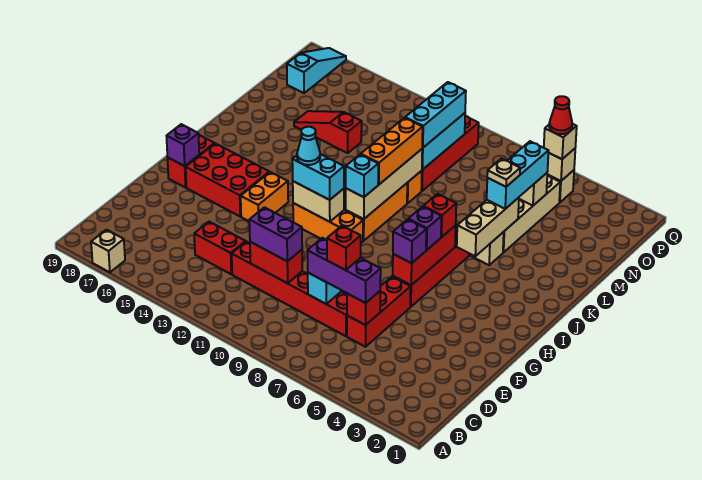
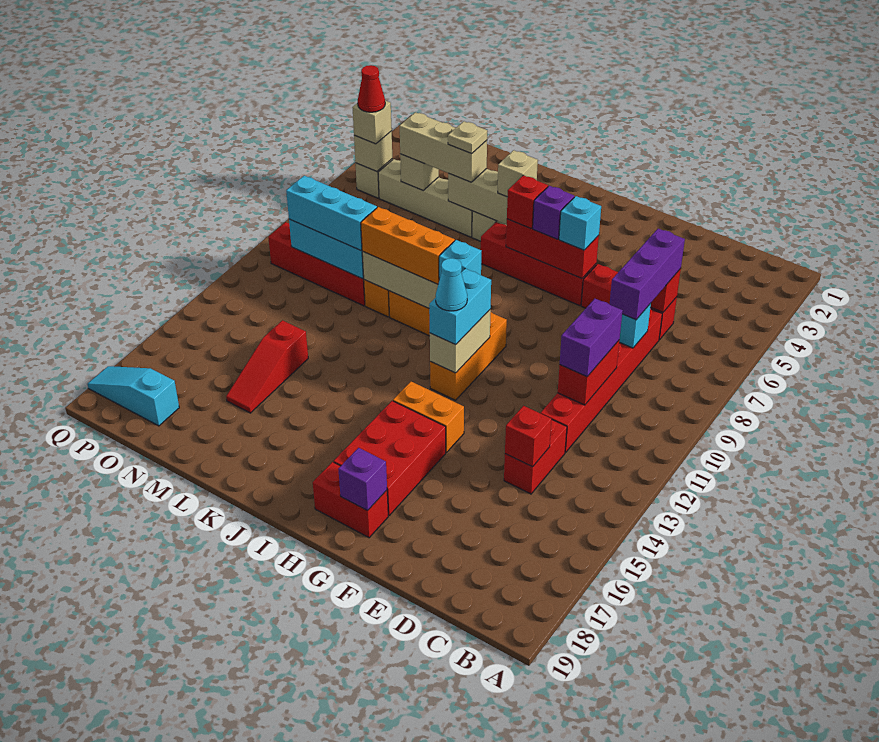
tan brick A17 level 1 -> tan brick J5 level 3
red brick D7 level 4 -> red brick D14 level 2
purple brick G6 level 3 -> cyan brick G6 level 3
cyan brick L5:N5 level 3 -> tan brick L5:N5 level 3

